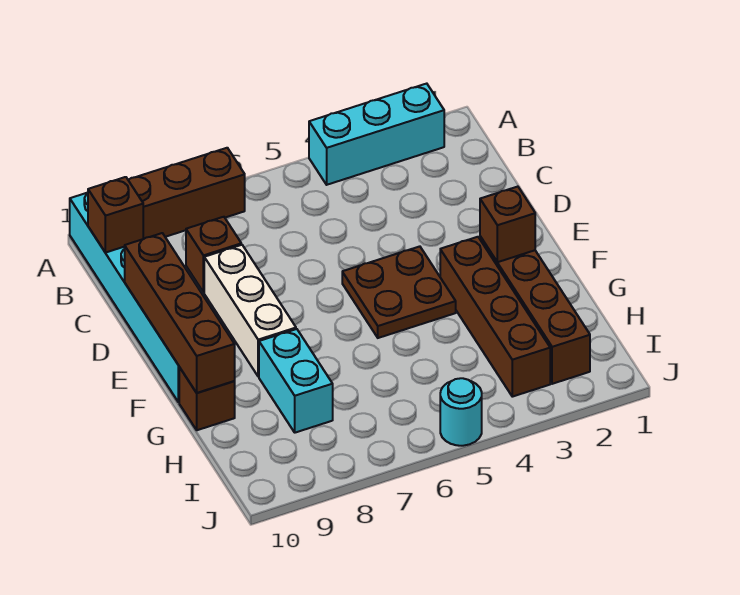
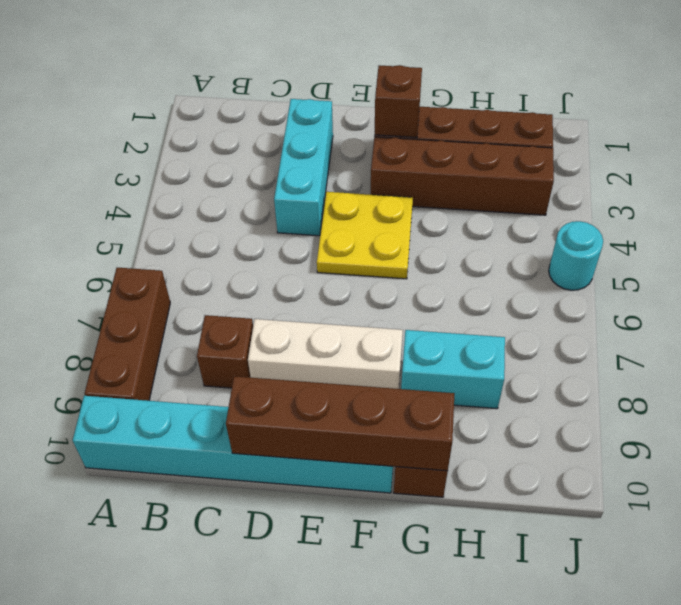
cyan brick A2:A4 level 1 -> cyan brick D2:D4 level 1
brown brick B10 level 2 -> none
brown plate E4:F5 level 1 -> yellow plate E4:F5 level 1

